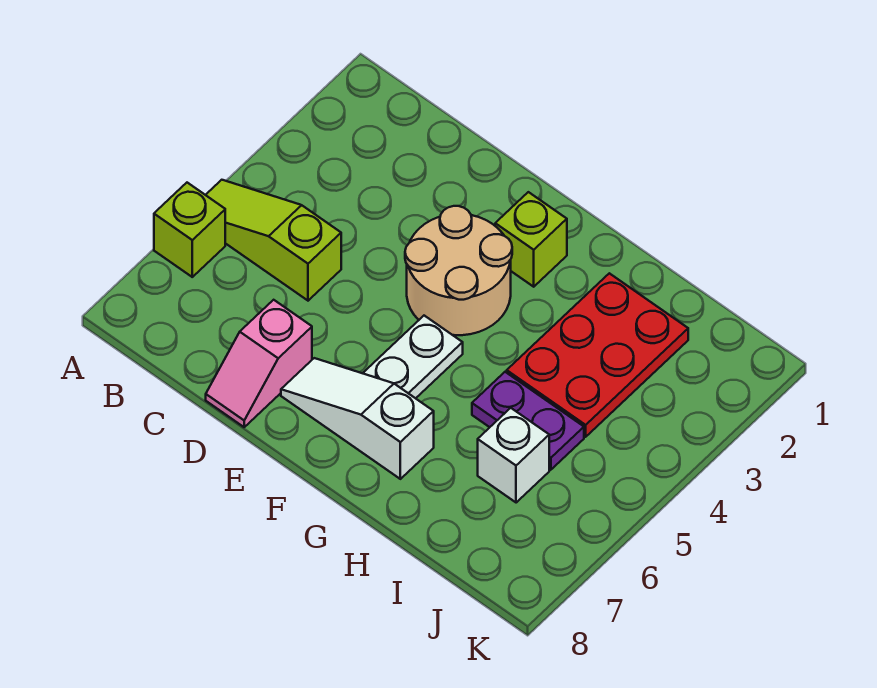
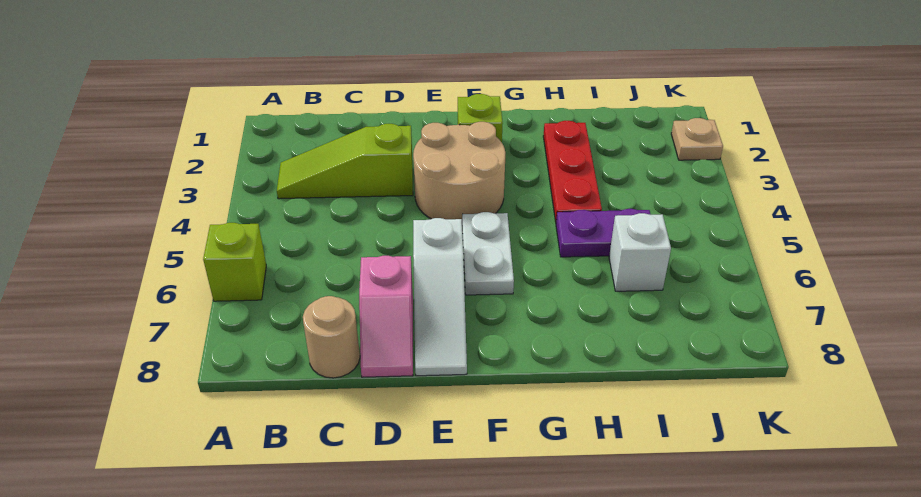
lime slope A5:C5 level 1 top C -> lime slope B3:D3 level 1 top D
none -> tan round brick C8 level 1
white slope E7:G7 level 1 top G -> white slope E6:E8 level 1 top 6
red plate H2:I4 level 1 -> red plate H2:H4 level 1
none -> tan plate K2 level 1

